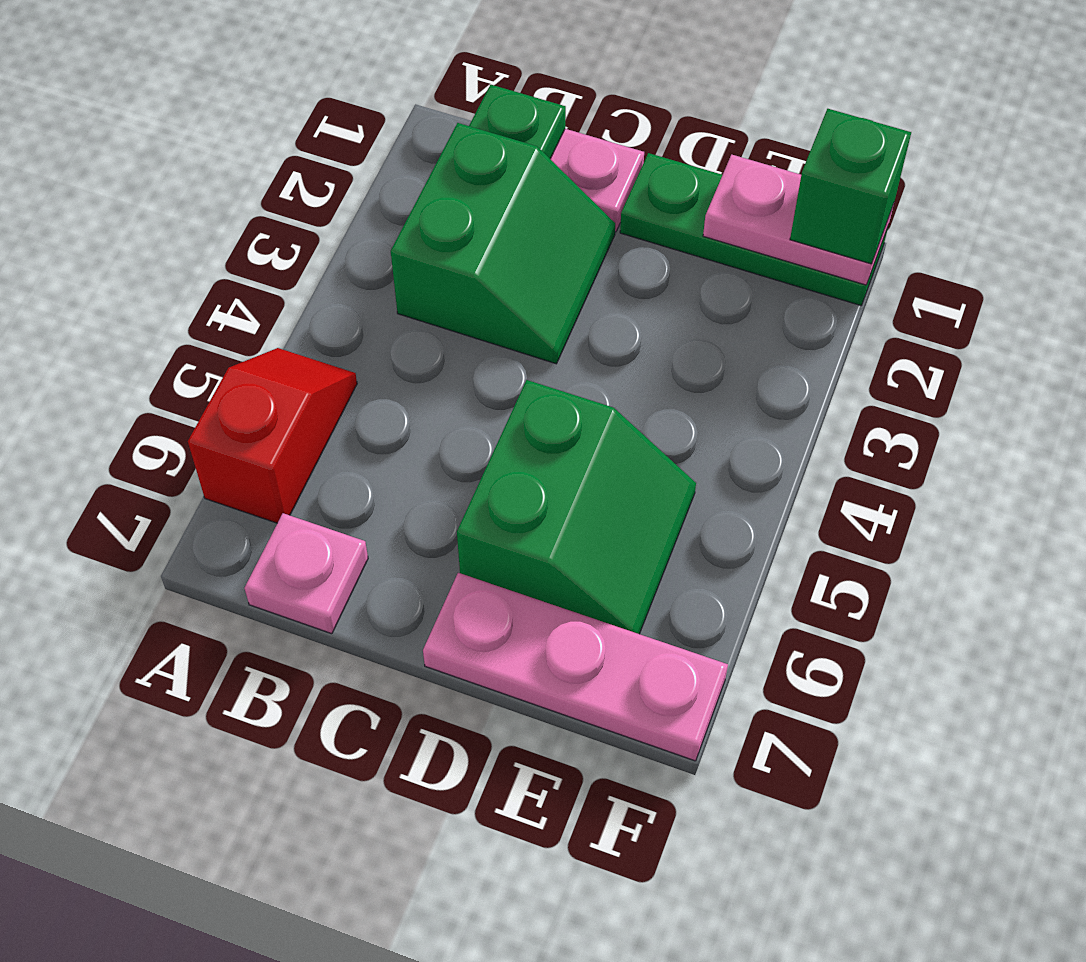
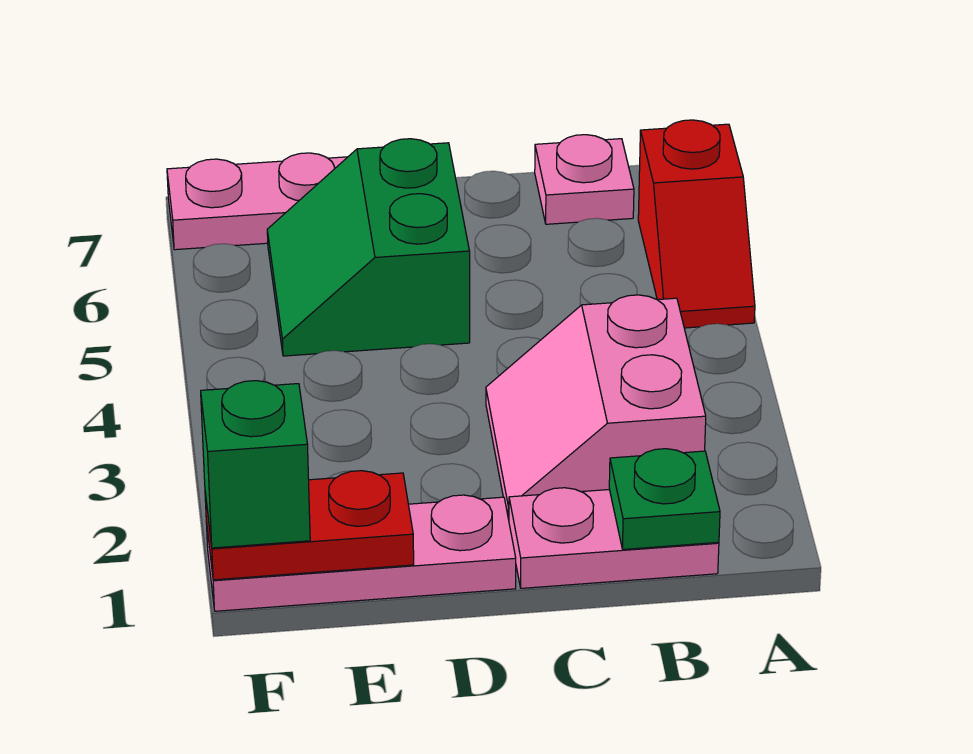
green slope B2:C3 level 1 top B -> pink slope B2:C3 level 1 top B
green plate D1:F1 level 1 -> pink plate D1:F1 level 1
pink plate E1:F1 level 2 -> red plate E1:F1 level 2

